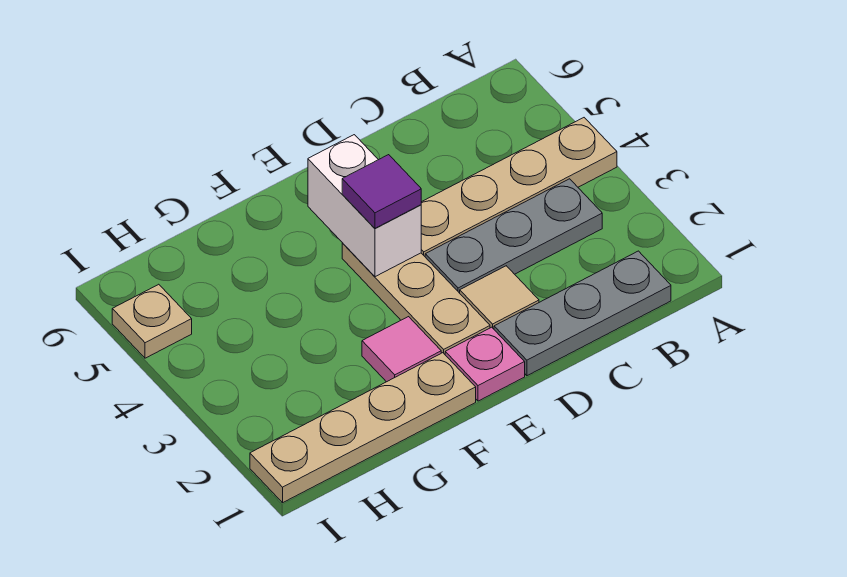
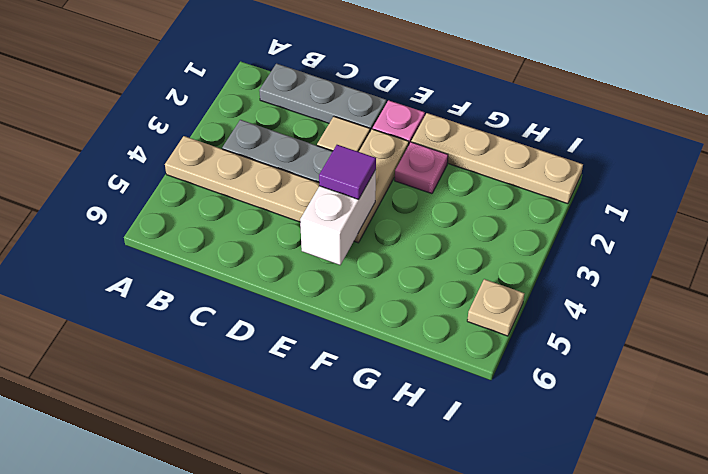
pink tile F2 level 1 -> pink plate F2 level 1

